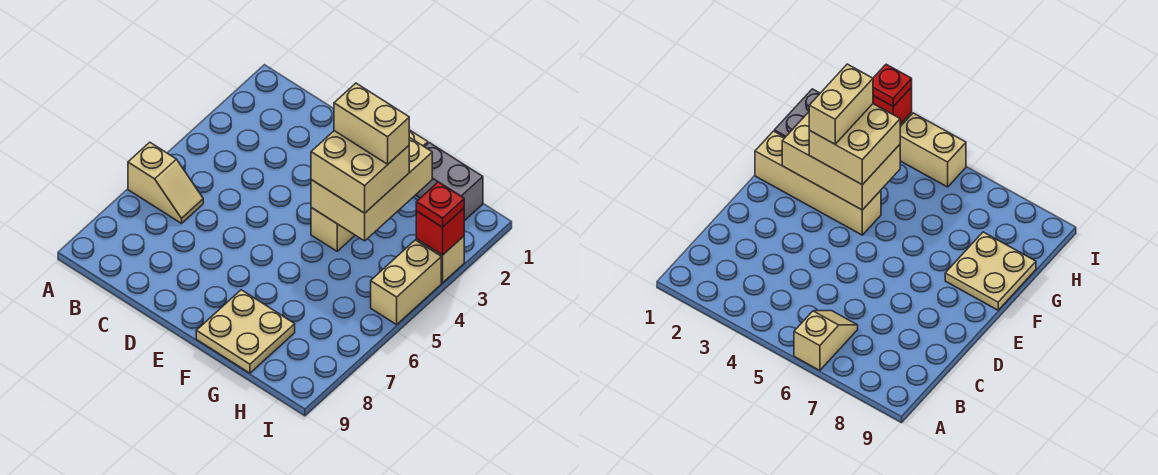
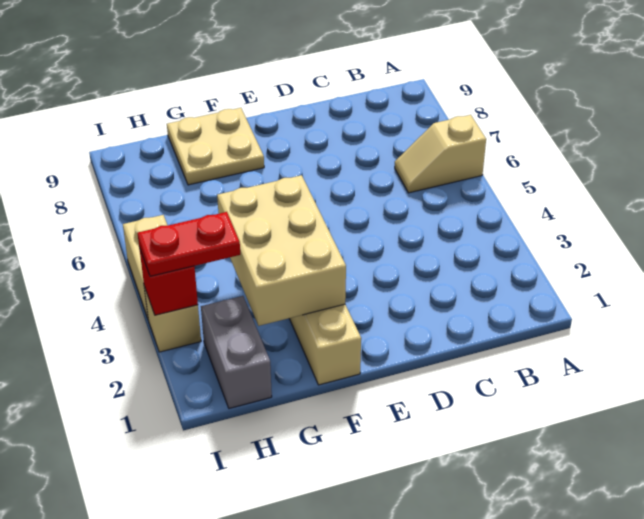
tan brick F3:G4 level 3 -> none
tan brick F3:G3 level 4 -> none
grey brick G1:H1 level 1 -> grey brick H1:H2 level 1
red plate I3 level 3 -> red plate H3:I3 level 3

